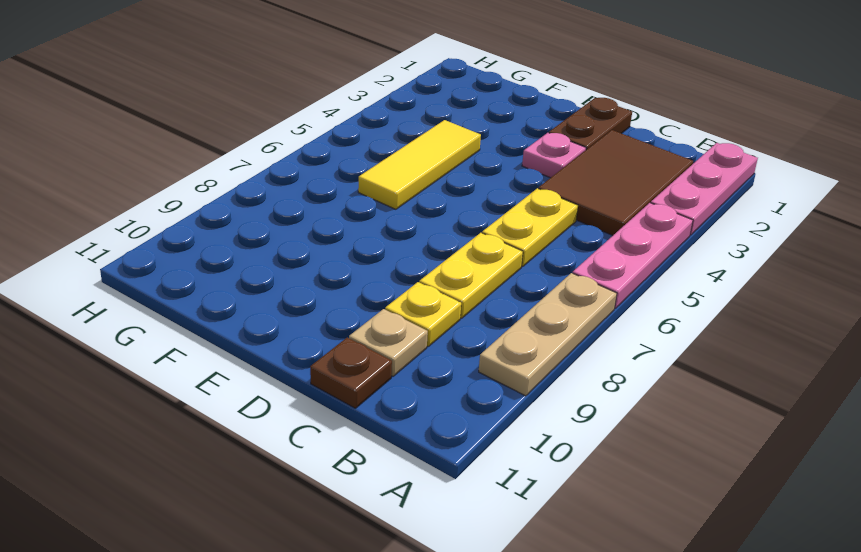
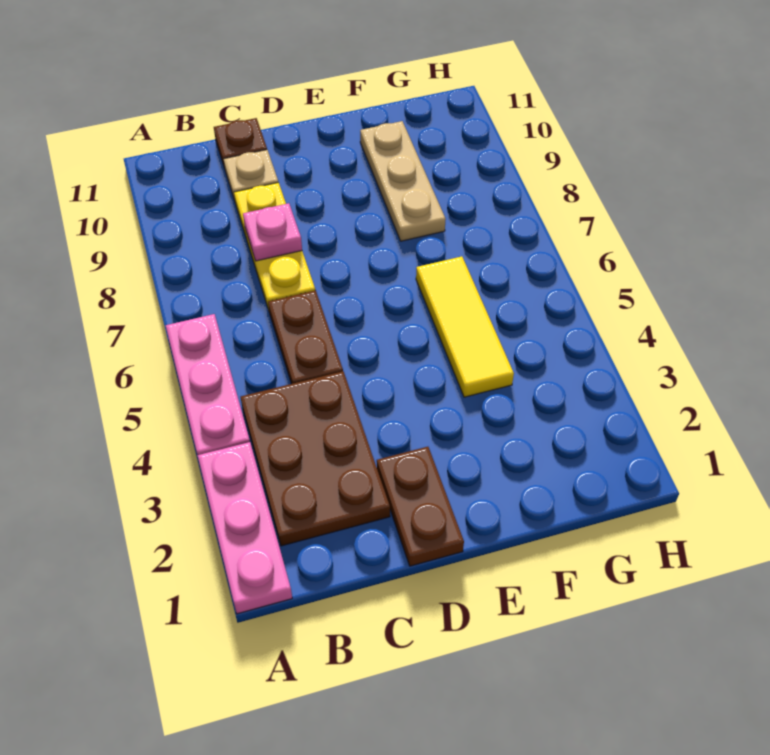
tan plate A7:A9 level 1 -> tan plate F8:F10 level 1
brown tile B2:C4 level 1 -> brown plate B2:C4 level 1
yellow plate C5:C6 level 1 -> brown plate C5:C6 level 1
pink plate D3 level 1 -> pink plate C8 level 2

